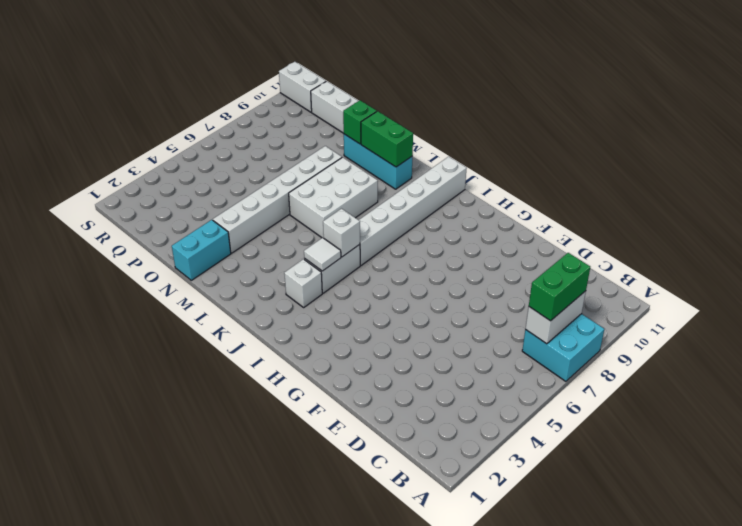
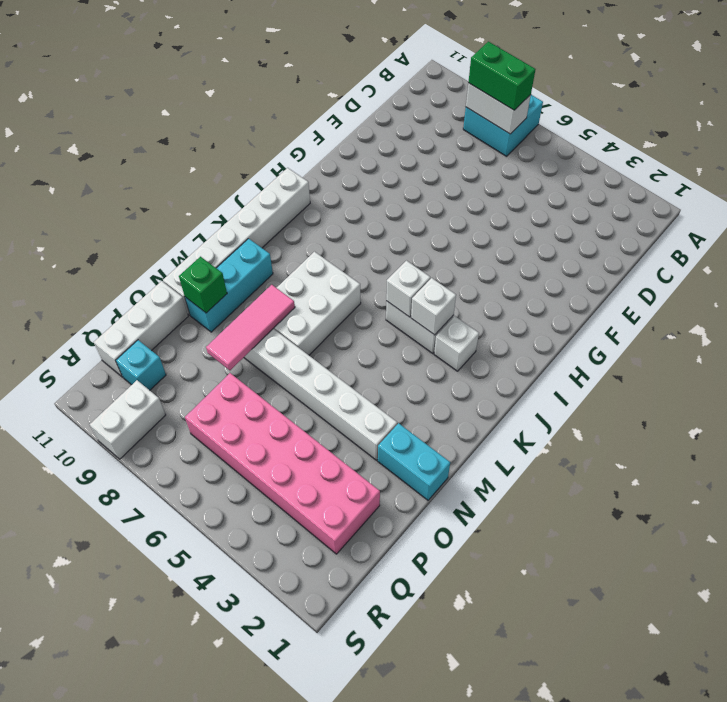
white tile J4 level 2 -> white brick J4 level 2
white brick J6:J11 level 1 -> white brick I11:N11 level 1
white brick L6:M8 level 1 -> white brick K7:M8 level 1
green brick L10:M10 level 2 -> none
none -> pink tile M8:O8 level 2
none -> pink brick P2:Q7 level 1
none -> cyan brick Q10 level 1
white brick R11:S11 level 1 -> white brick R9:S9 level 1

